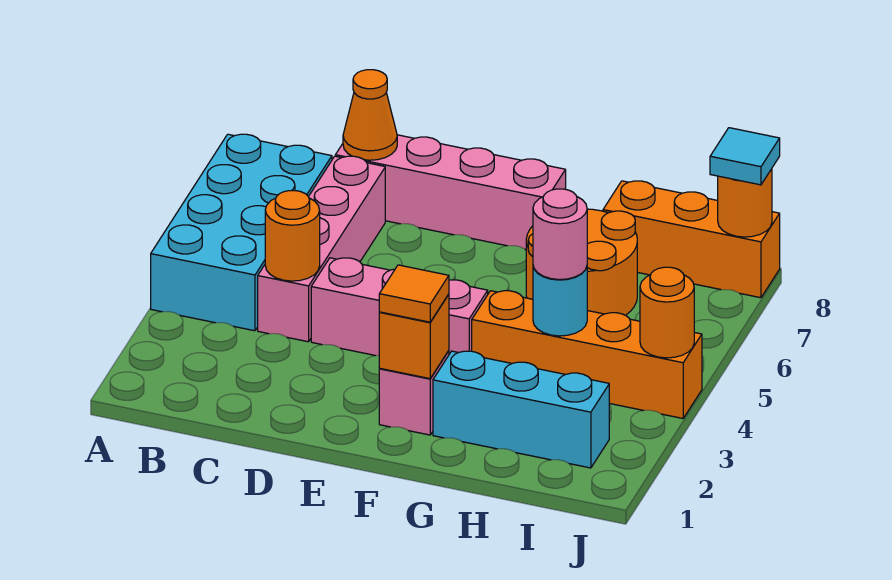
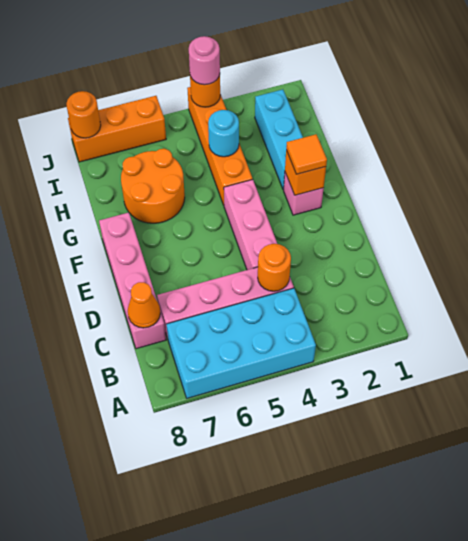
pink round brick H4 level 3 -> pink round brick J4 level 3
orange brick H8:J8 level 1 -> orange brick J6:J8 level 1
cyan tile J8 level 3 -> none

